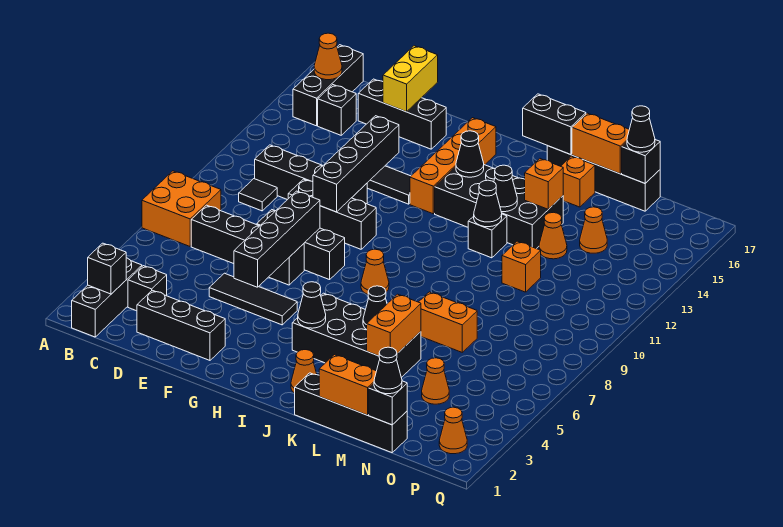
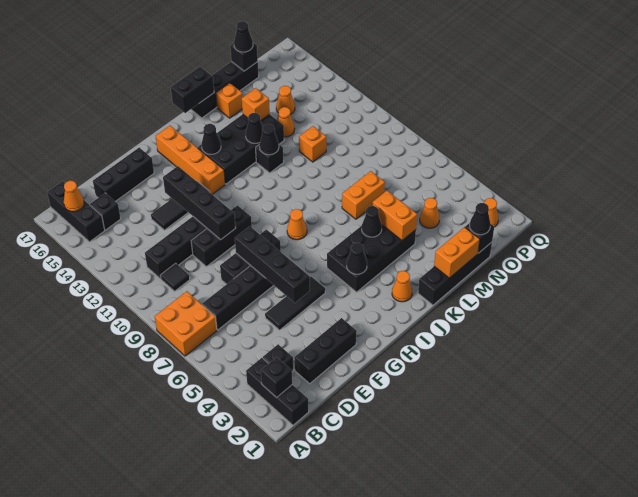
yellow brick E16:E17 level 2 -> none
orange brick L17:M17 level 2 -> none

